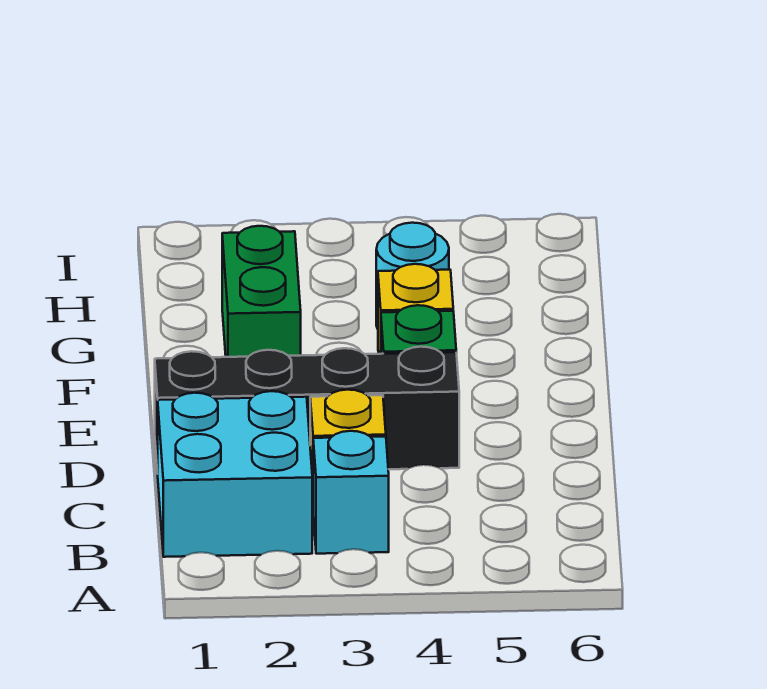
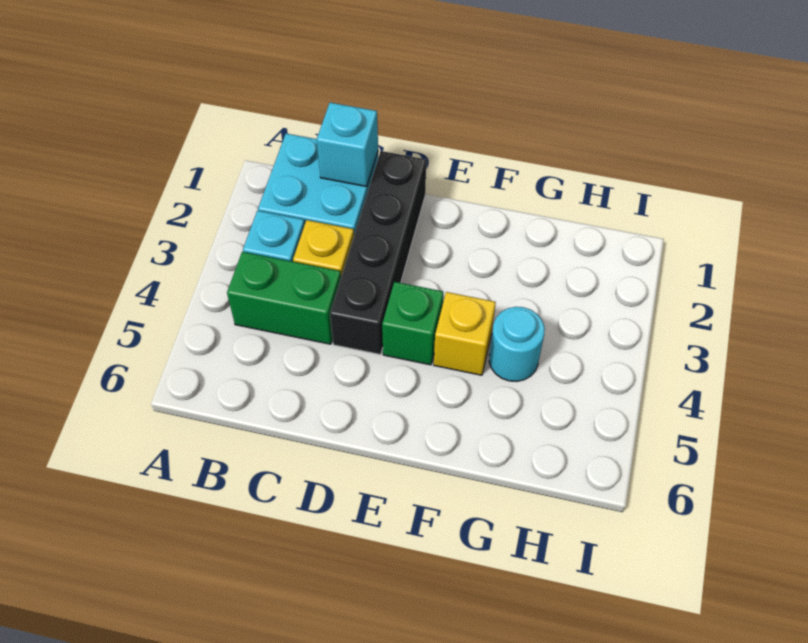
none -> cyan brick C1 level 2
green brick F2:G2 level 1 -> green brick B4:C4 level 1

